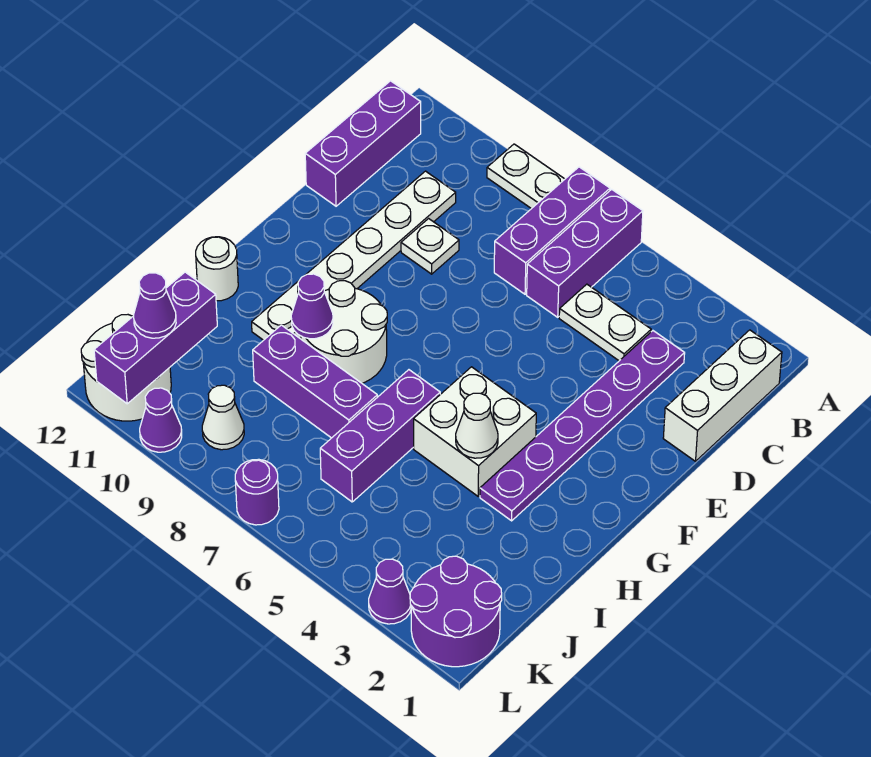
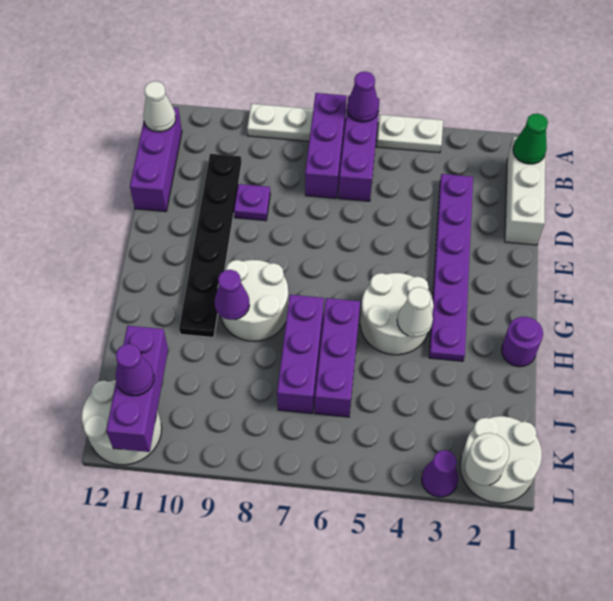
none -> green cone B1 level 2
white plate C4:C5 level 1 -> white plate A4:A5 level 1
white plate C10:H10 level 1 -> black plate C10:H10 level 1
white plate D9 level 1 -> purple plate D9 level 1
white brick G4:H5 level 1 -> white round brick G4:H5 level 1
white round brick H12 level 1 -> white round brick L2 level 2
purple brick I7:I9 level 1 -> purple brick H7:J7 level 1
purple round brick K1:L2 level 1 -> white round brick K1:L2 level 1
white cone K9 level 1 -> white cone B12 level 2
purple round brick L7 level 1 -> purple round brick H1 level 1
purple cone L10 level 1 -> purple cone A6 level 2

